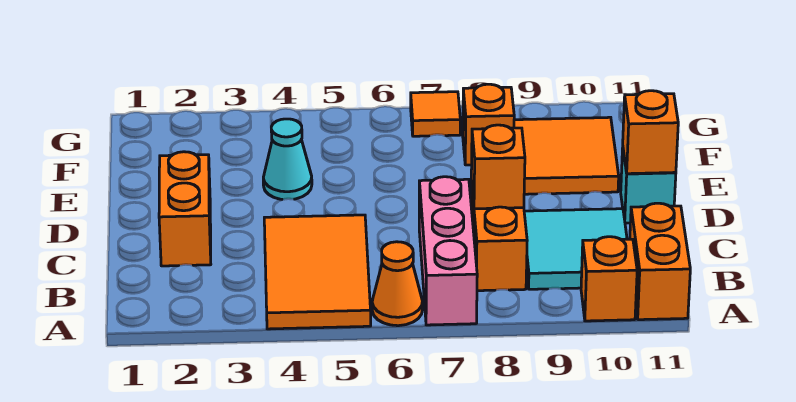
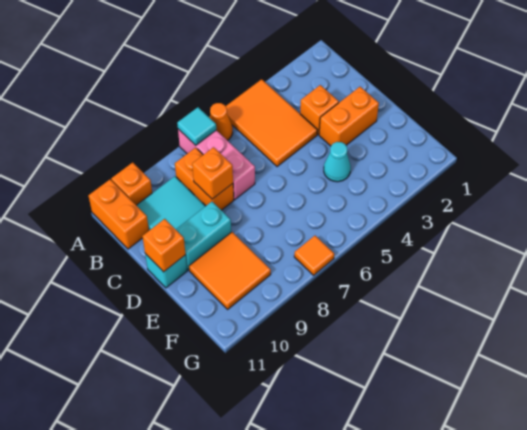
none -> cyan tile A7 level 2
orange brick C2:D2 level 1 -> orange brick D2:D3 level 1
none -> cyan brick D9:D10 level 1
orange brick F8 level 1 -> orange brick C3 level 1

